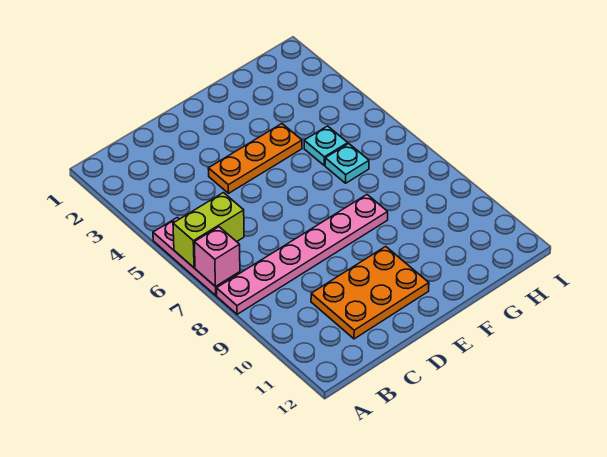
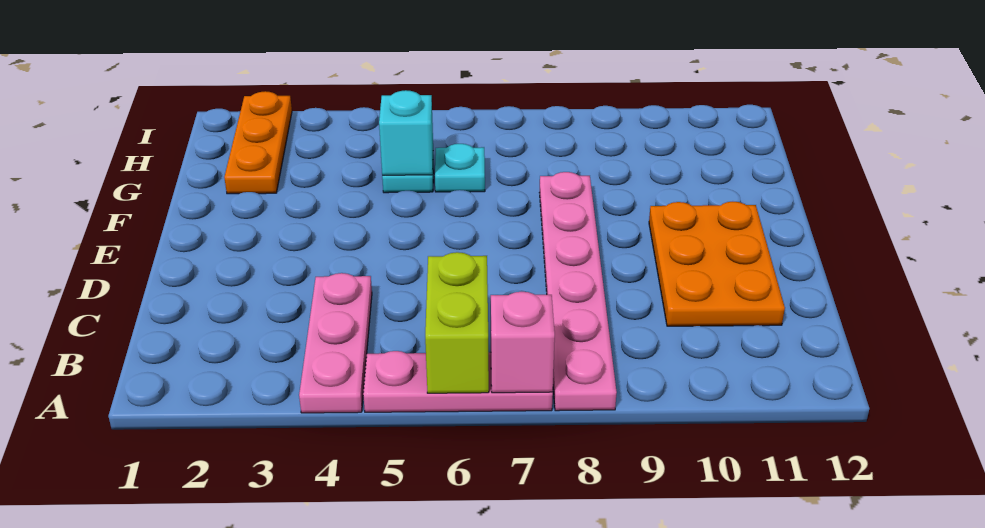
none -> pink plate A4:C4 level 1
orange plate D4:F4 level 1 -> orange plate G2:I2 level 1
none -> cyan brick G5 level 2

